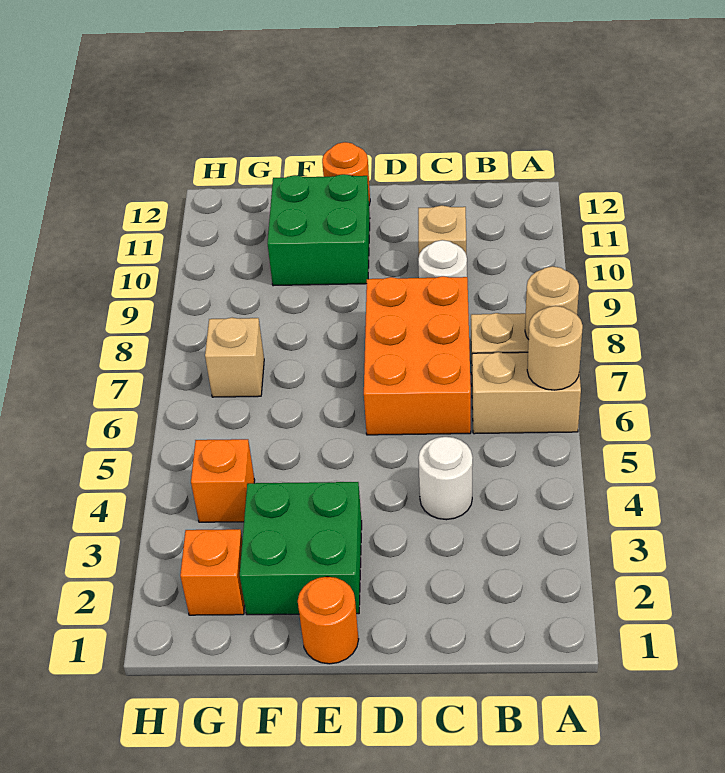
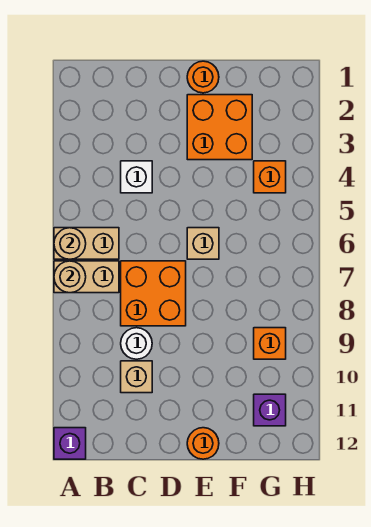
none -> purple brick A12 level 1
white round brick C4 level 1 -> white brick C4 level 1
orange brick C6:D8 level 1 -> orange brick C7:D8 level 1
green brick E2:F3 level 1 -> orange brick E2:F3 level 1
green brick E10:F11 level 1 -> none
orange brick G2 level 1 -> orange brick G9 level 1
tan brick G7 level 1 -> tan brick E6 level 1
none -> purple brick G11 level 1

